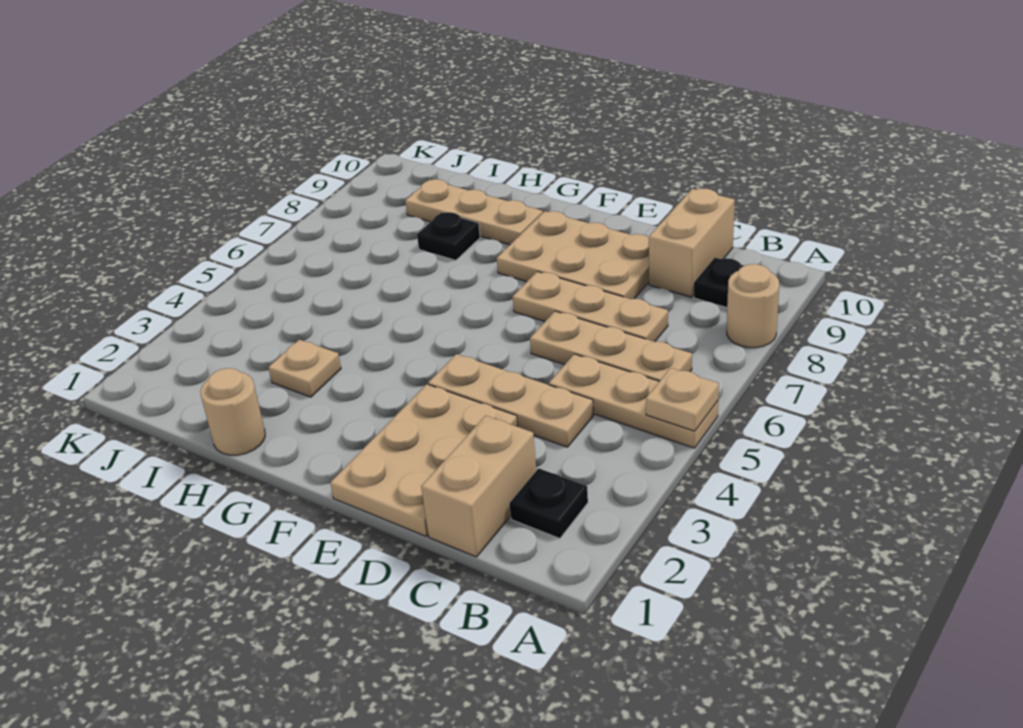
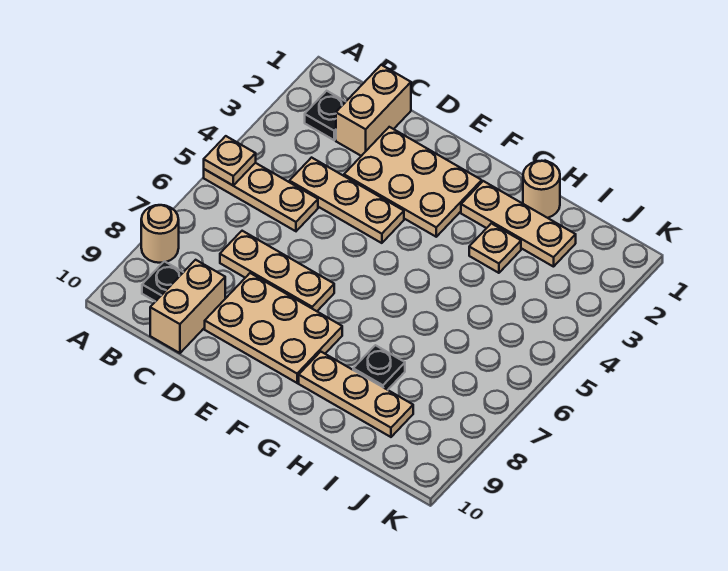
tan plate B6:D6 level 1 -> tan plate G2:I2 level 1
tan plate D1:E3 level 1 -> tan plate D2:F3 level 1

